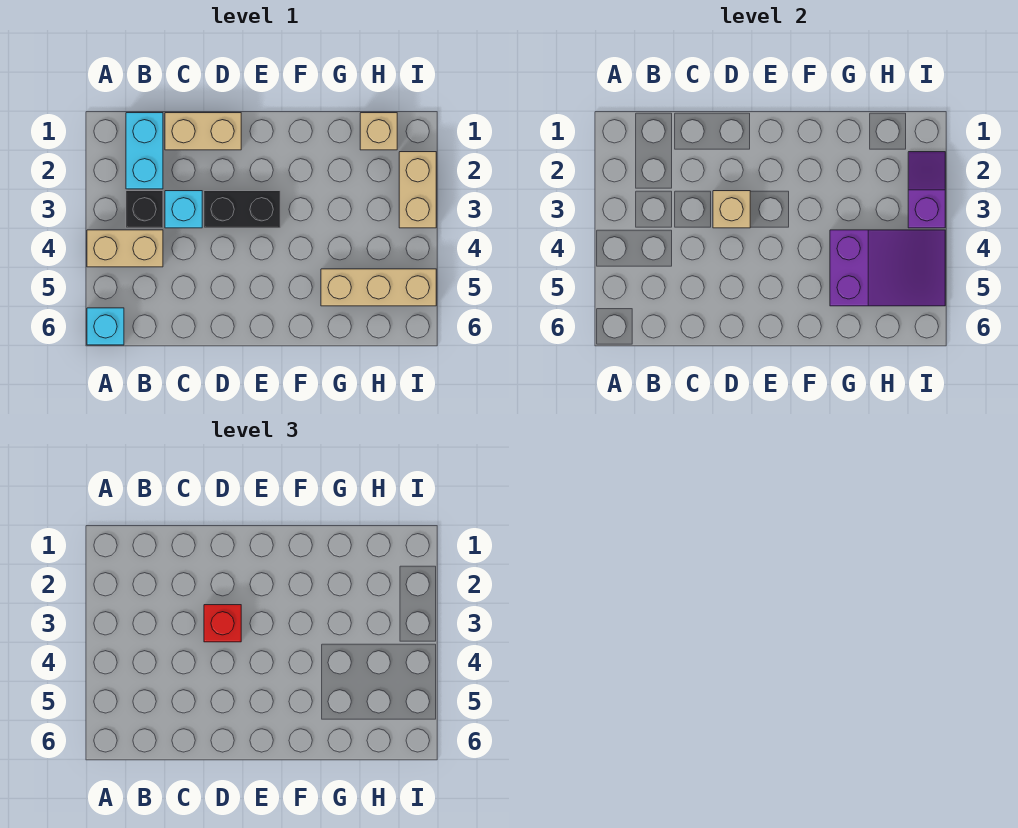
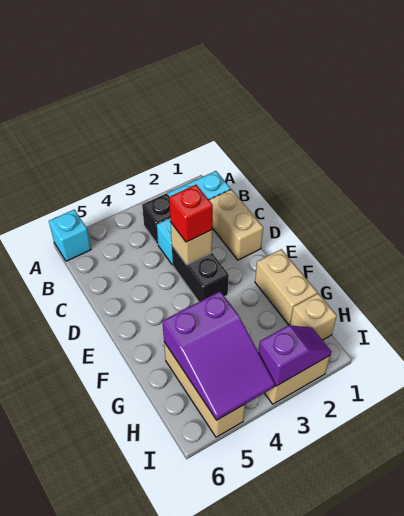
tan brick A4:B4 level 1 -> tan brick F1:G1 level 1

